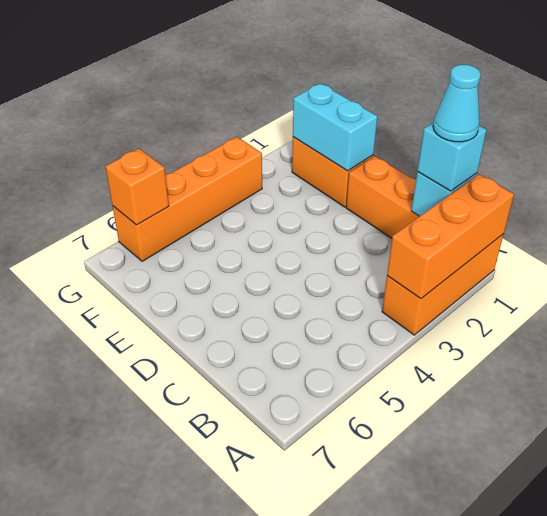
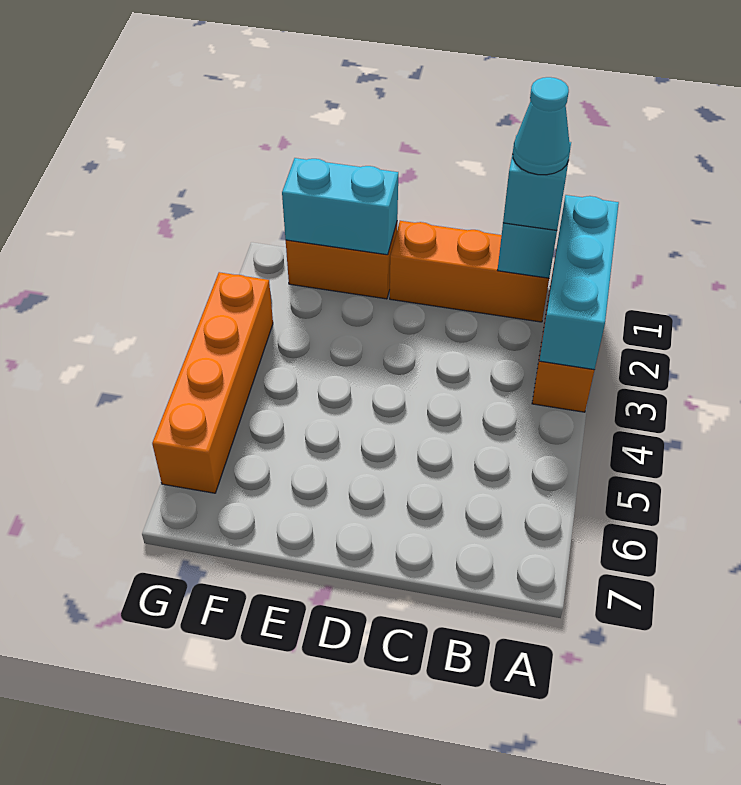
orange brick A1:A3 level 2 -> cyan brick A1:A3 level 2
orange brick G6 level 2 -> none

